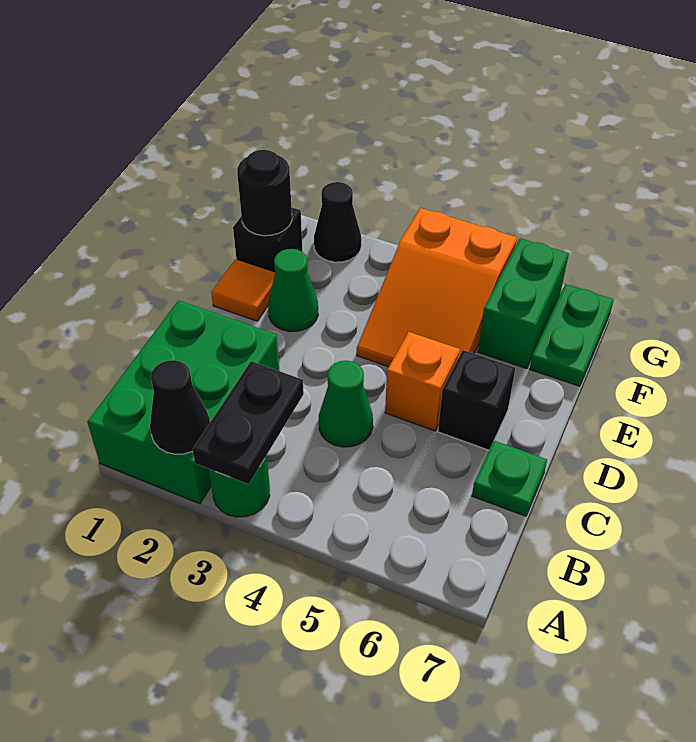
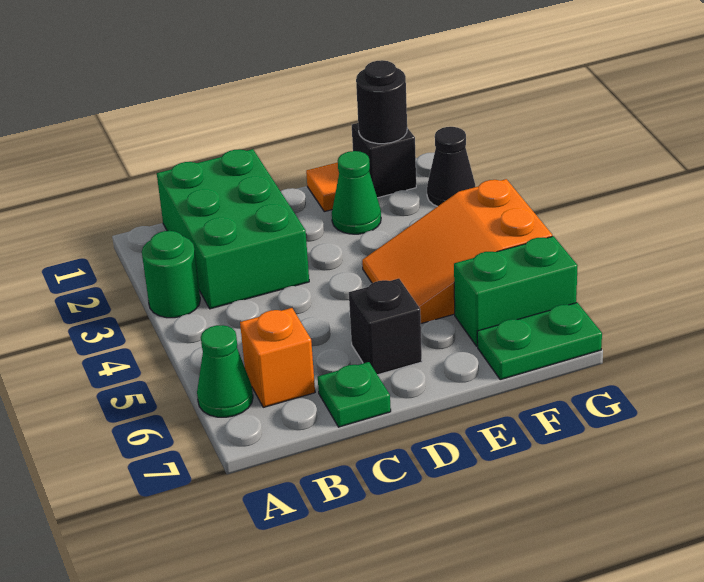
green brick A1:C2 level 1 -> green brick B1:C3 level 1
black cone A2 level 2 -> none
black plate A3:B3 level 2 -> none
green cone C4 level 1 -> green cone A6 level 1
orange brick D5 level 1 -> orange brick B6 level 1

